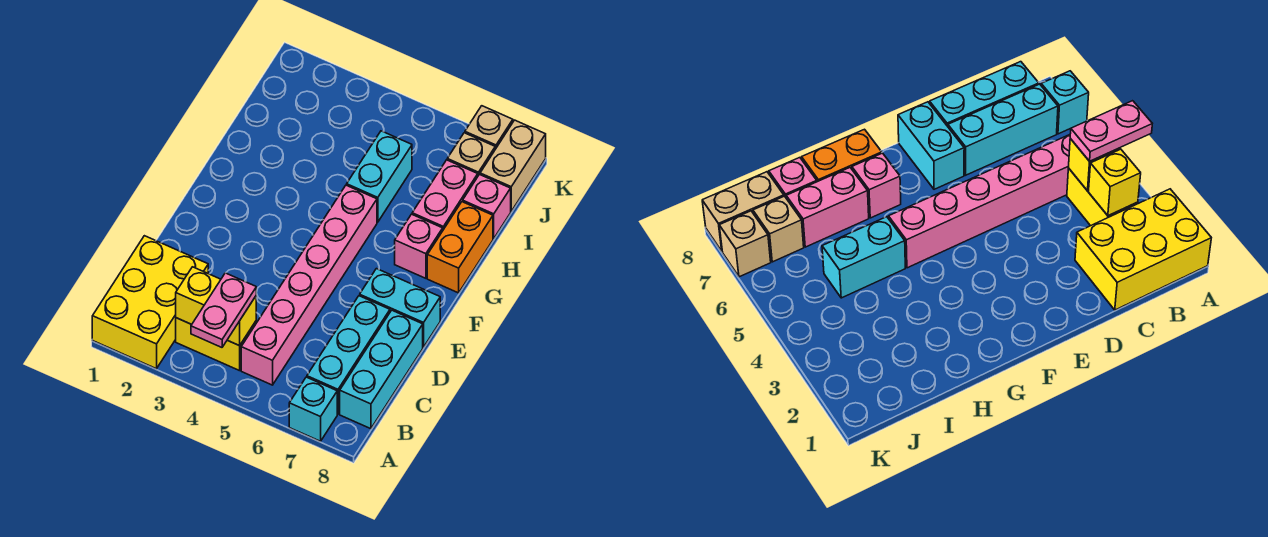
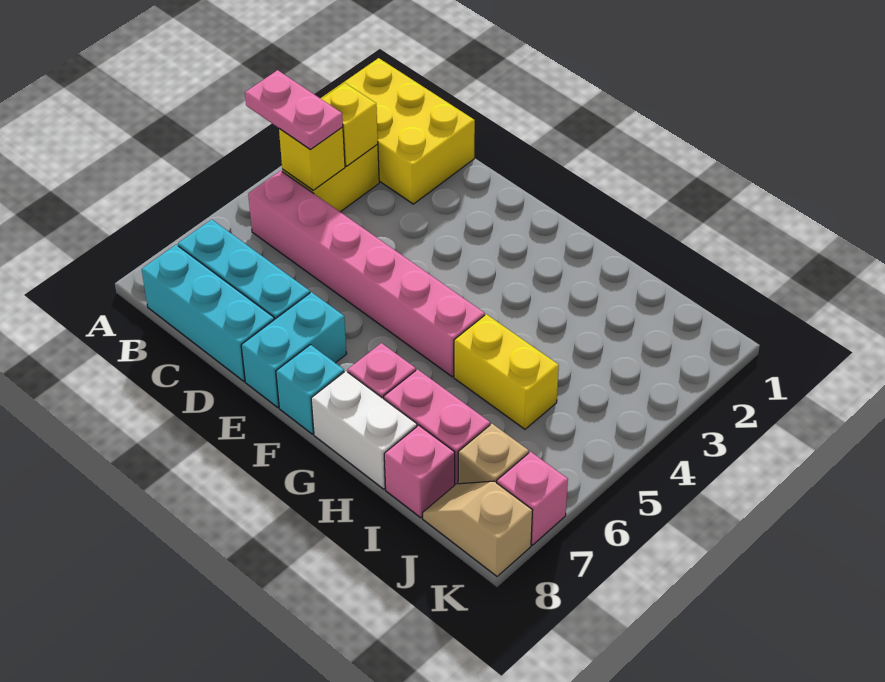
cyan brick A7 level 1 -> cyan brick F8 level 1
orange brick G8:H8 level 1 -> white brick G8:H8 level 1
cyan brick H5:I5 level 1 -> yellow brick H5:I5 level 1
tan brick J8:K8 level 1 -> tan slope J8:K8 level 1 top K
tan brick K7 level 1 -> pink brick K7 level 1

